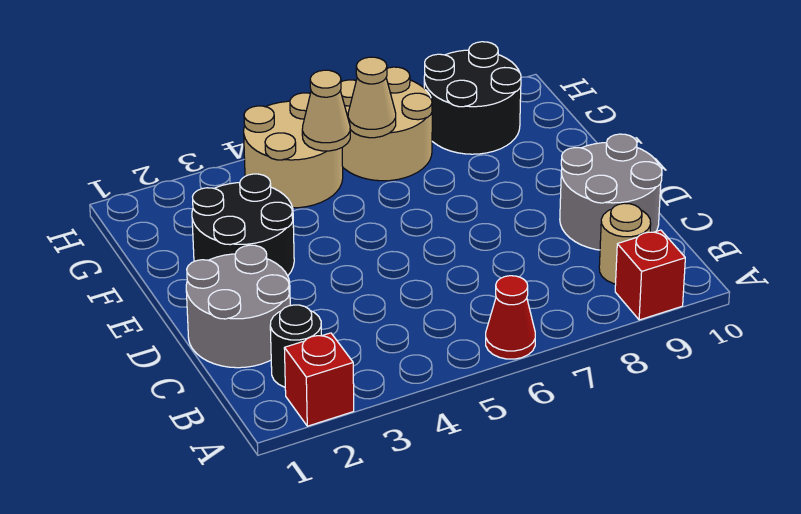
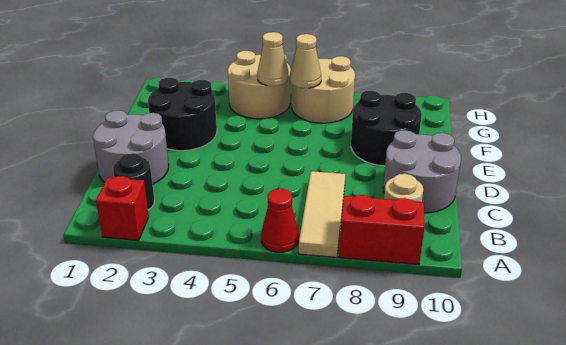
none -> tan tile A7:C7 level 1
red brick A9 level 1 -> red brick A8:A9 level 1
black round brick G8:H9 level 1 -> black round brick E8:F9 level 1

